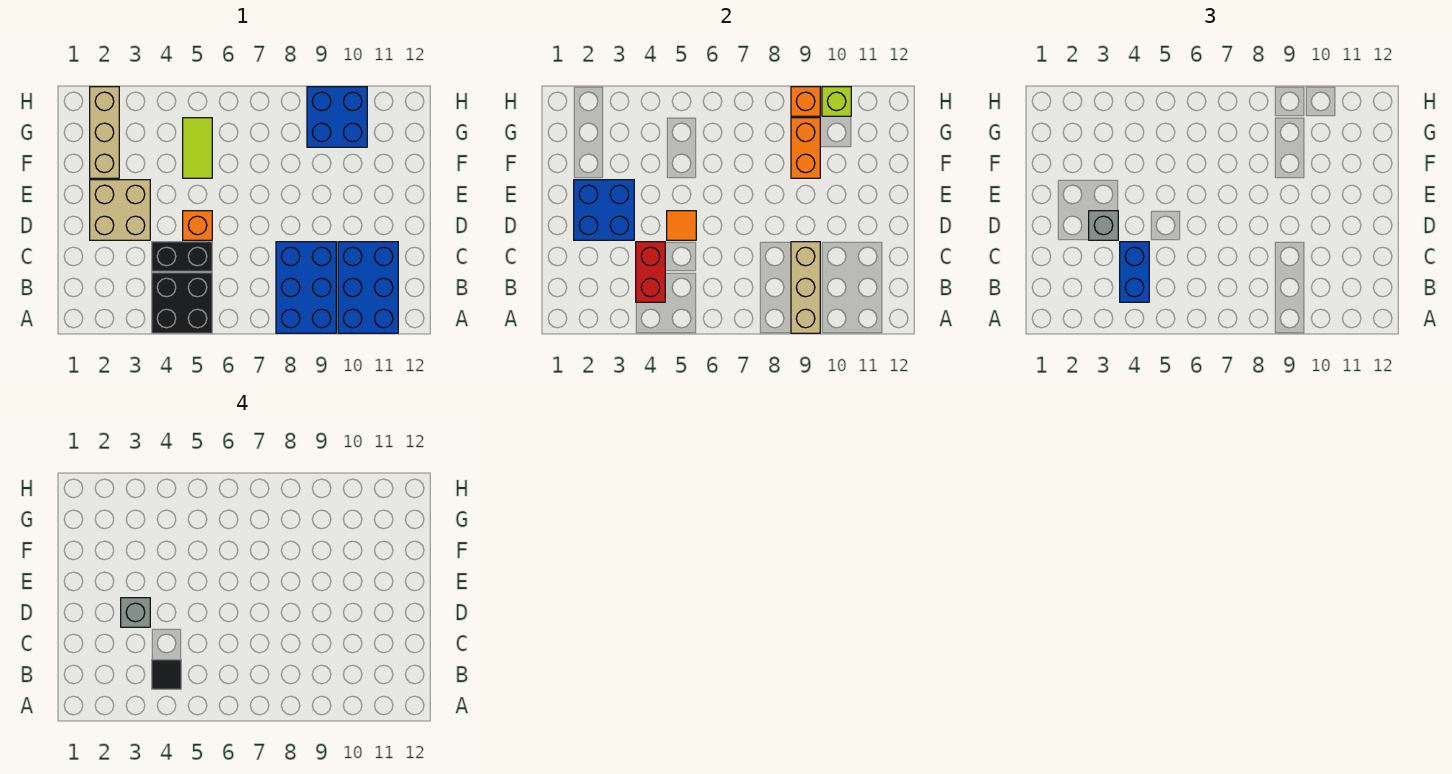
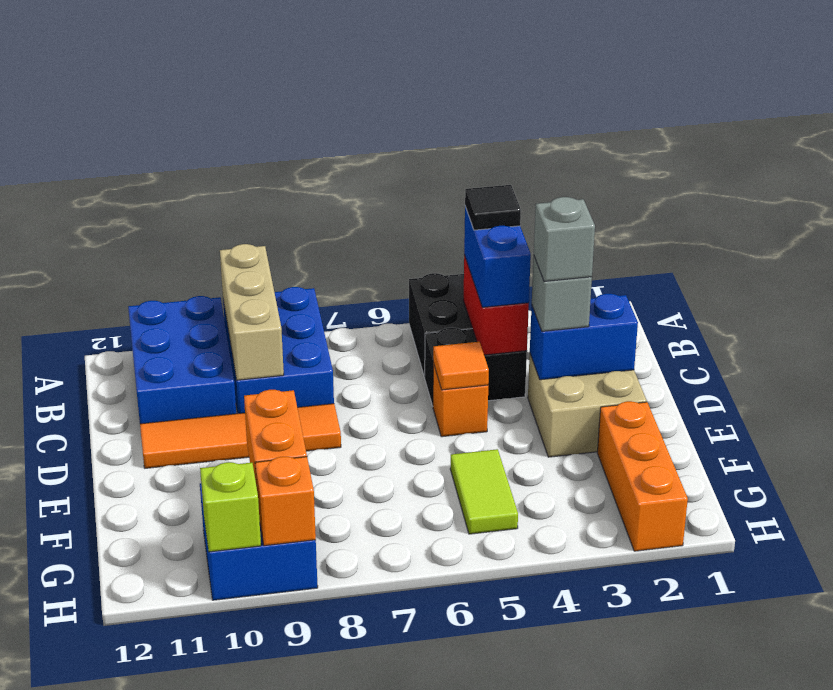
blue brick D2:E3 level 2 -> blue brick D2:D3 level 2
none -> orange tile D8:D11 level 1
tan brick F2:H2 level 1 -> orange brick F2:H2 level 1

